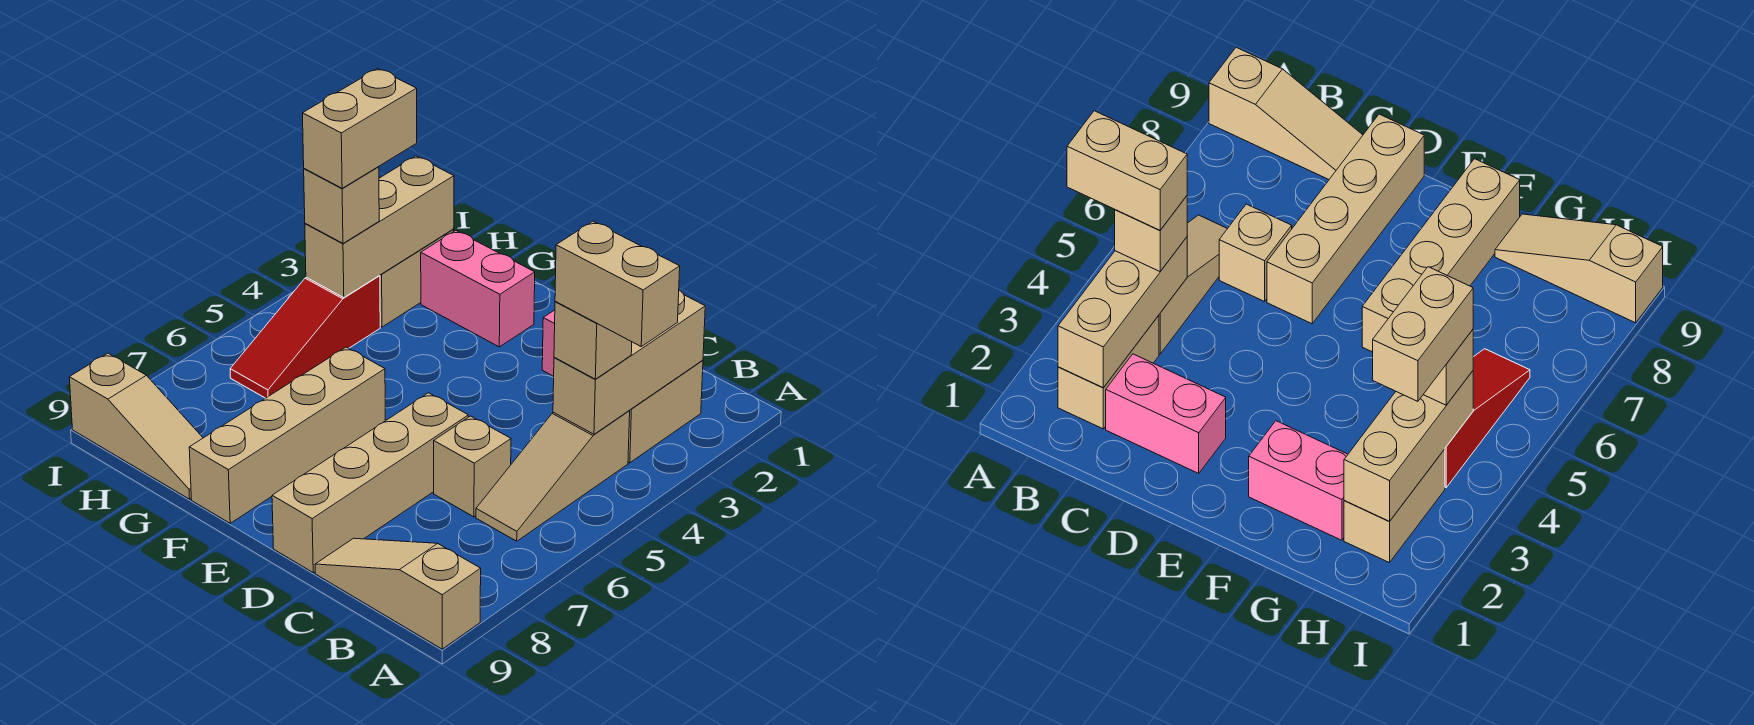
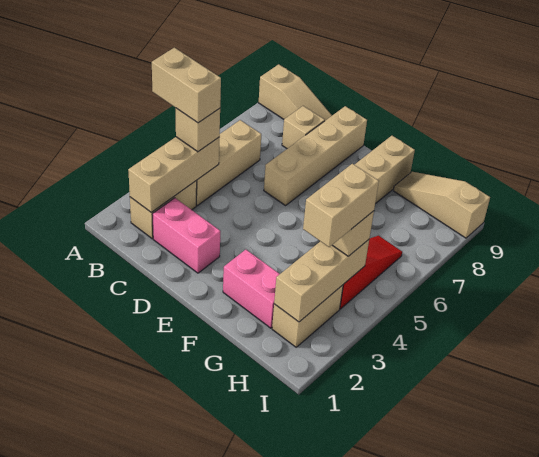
tan slope B4:B6 level 1 top 4 -> tan brick B4:B6 level 1
tan brick C6 level 1 -> tan brick C8 level 1

